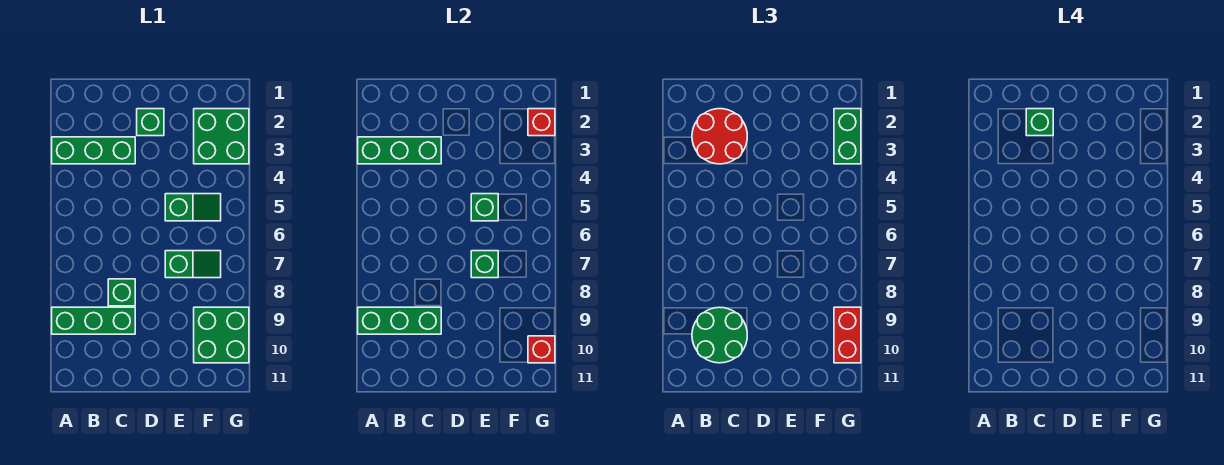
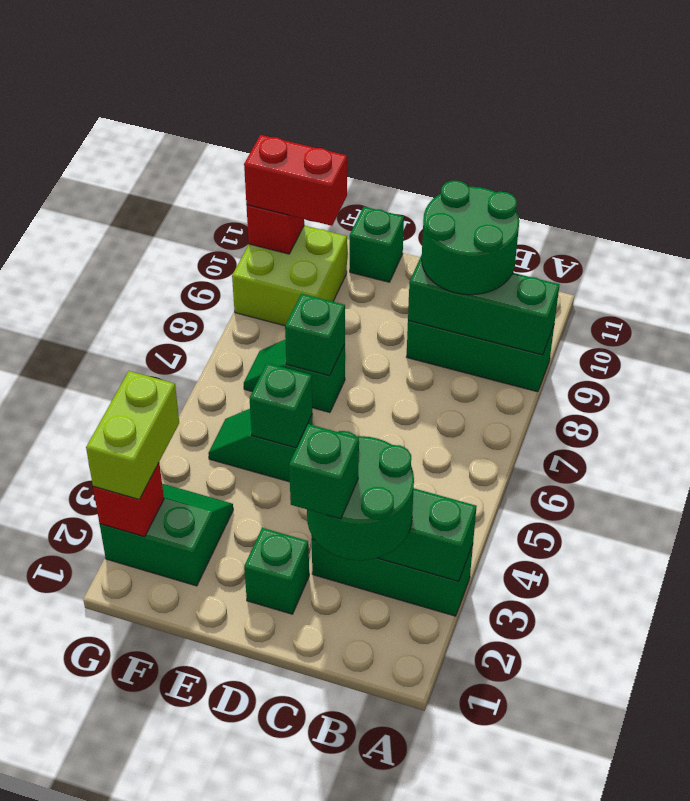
red round brick B2:C3 level 3 -> green round brick B2:C3 level 3
green brick C8 level 1 -> green brick E11 level 1
green brick F2:G3 level 1 -> green slope F2:G3 level 1 top 2
green brick F9:G10 level 1 -> lime brick F9:G10 level 1
green brick G2:G3 level 3 -> lime brick G2:G3 level 3
red brick G9:G10 level 3 -> red brick F10:G10 level 3

